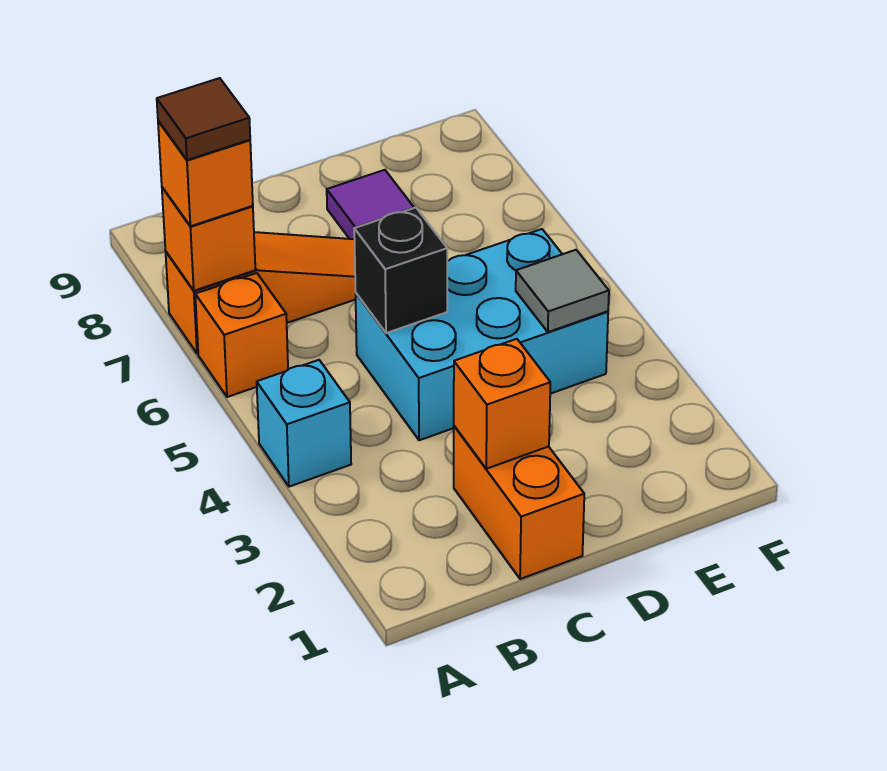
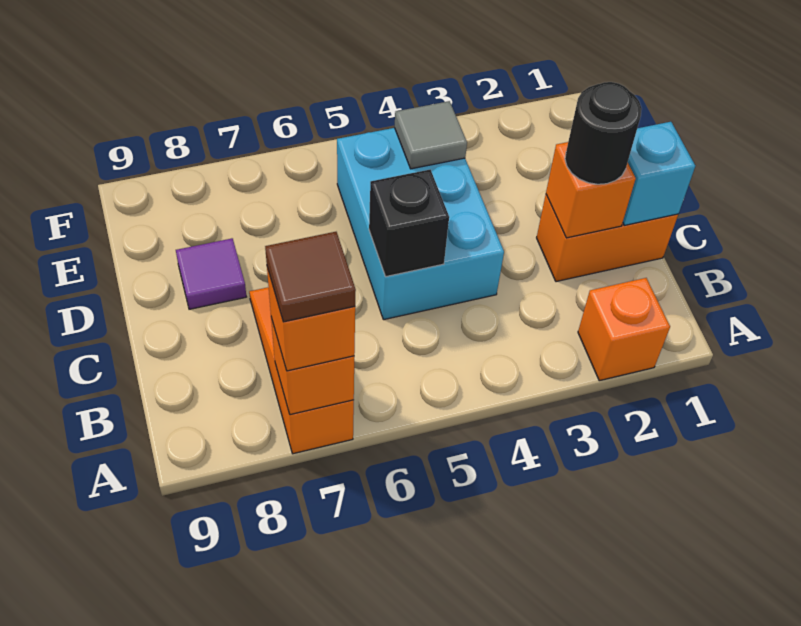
cyan brick A4 level 1 -> cyan brick C1 level 2
orange brick A6 level 1 -> orange brick A2 level 1
none -> black round brick C2 level 3

